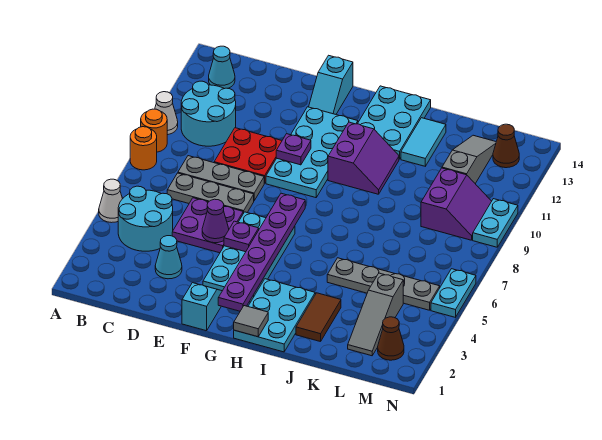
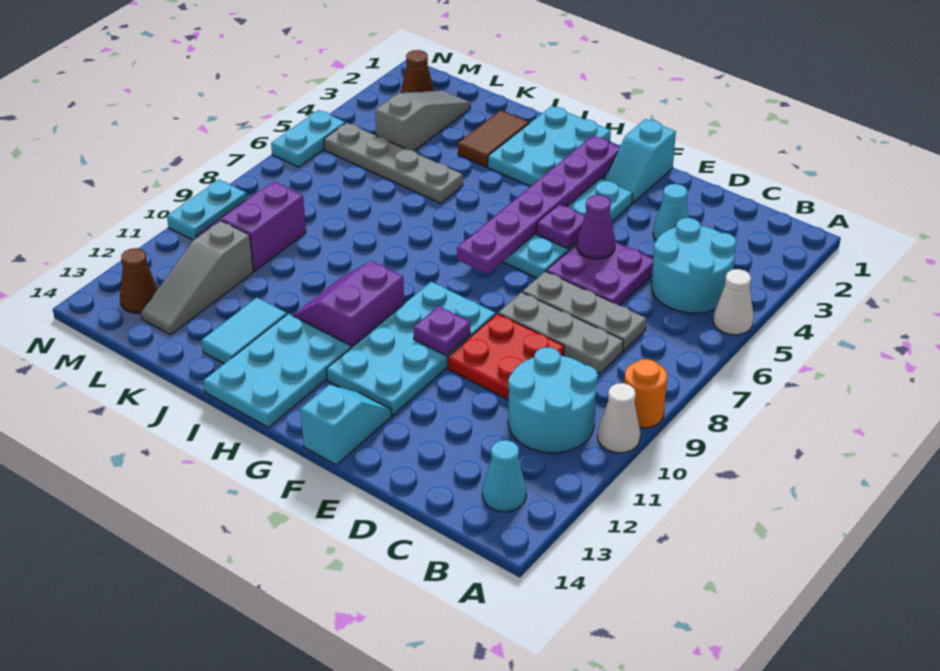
orange round brick A8 level 1 -> none
grey tile H1 level 2 -> none

